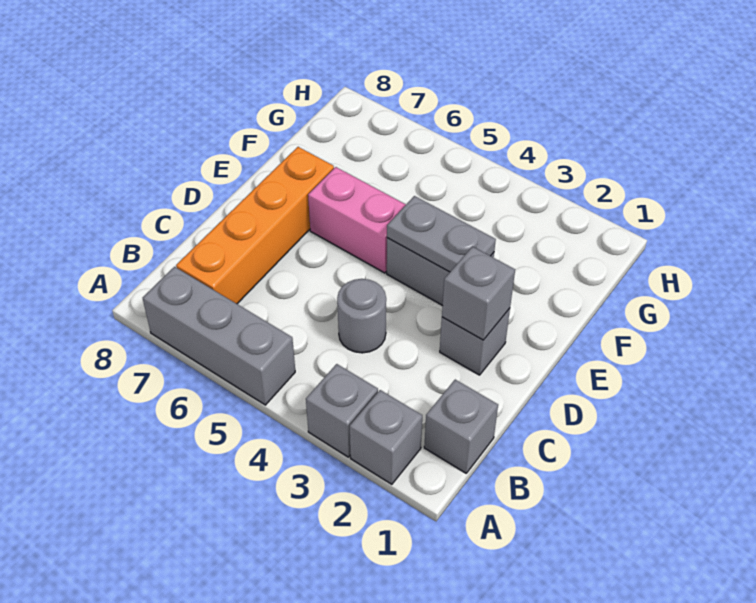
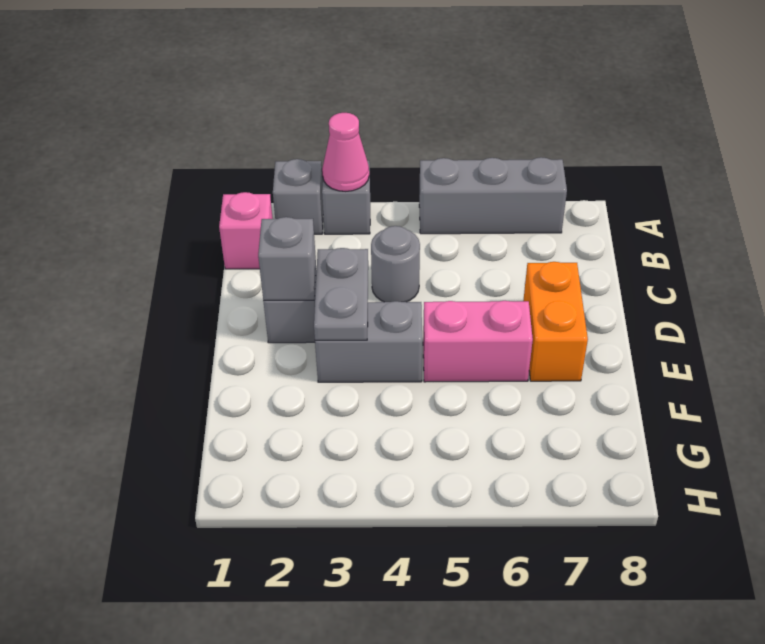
none -> pink cone A3 level 2
grey brick B1 level 1 -> pink brick B1 level 1
orange brick B7:E7 level 1 -> orange brick D7:E7 level 1
grey plate E3:E4 level 2 -> grey plate D3:E3 level 2

